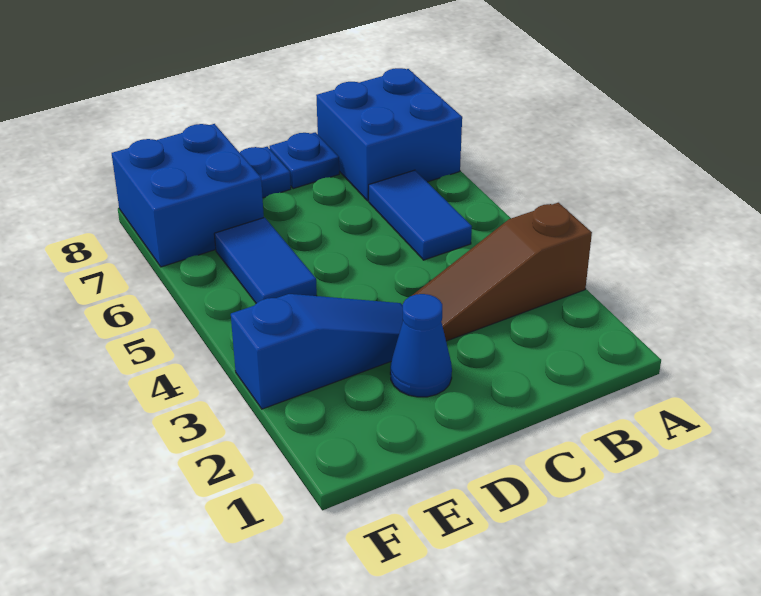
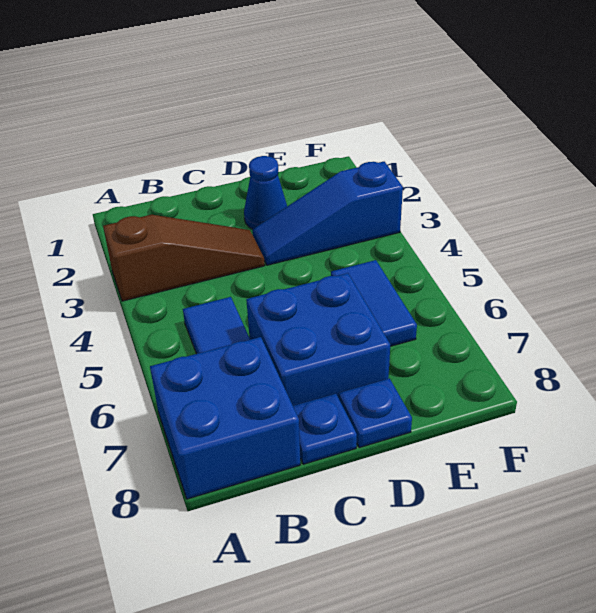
blue brick E7:F8 level 1 -> blue brick C6:D7 level 1

